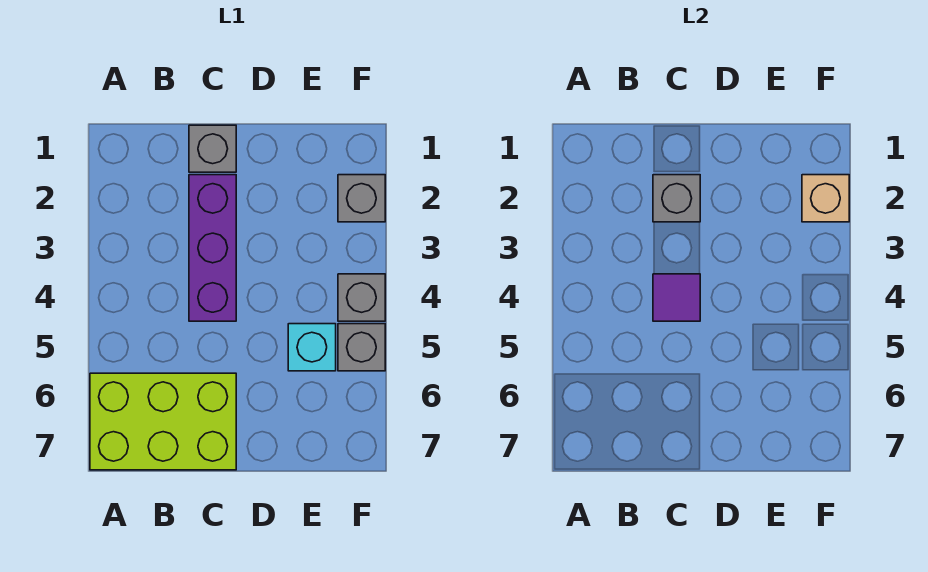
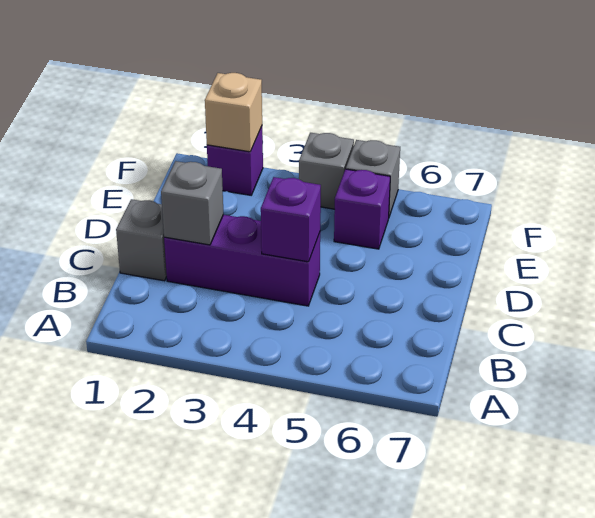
lime brick A6:C7 level 1 -> none
purple tile C4 level 2 -> purple brick C4 level 2
cyan brick E5 level 1 -> purple brick E5 level 1
grey brick F2 level 1 -> purple brick F2 level 1

